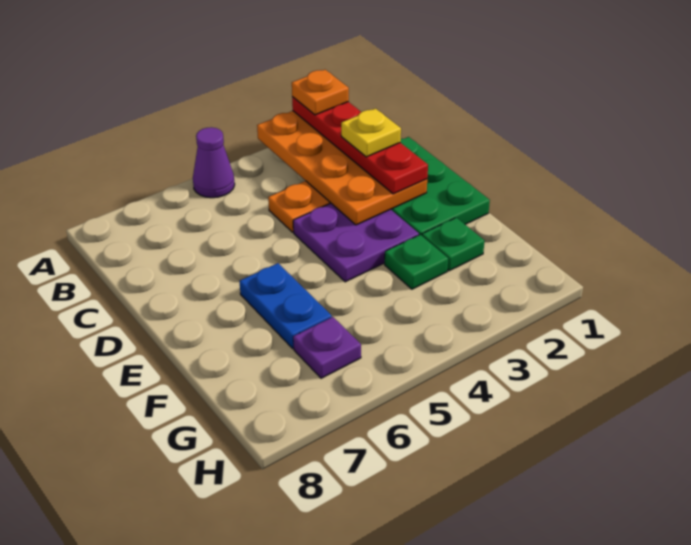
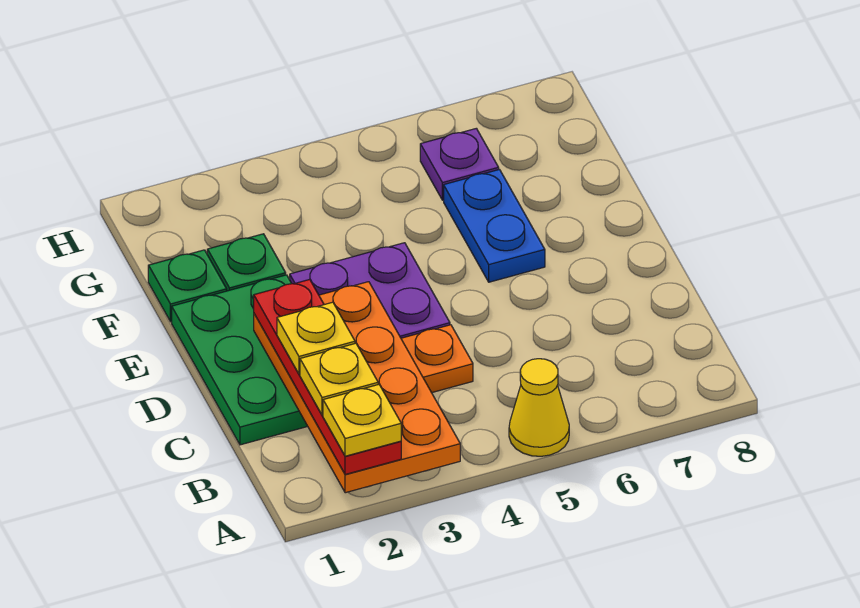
orange plate A2 level 4 -> yellow plate A2 level 4
purple cone A5 level 1 -> yellow cone A5 level 1
none -> yellow plate B2 level 4
green plate F3 level 1 -> green plate F1 level 1

